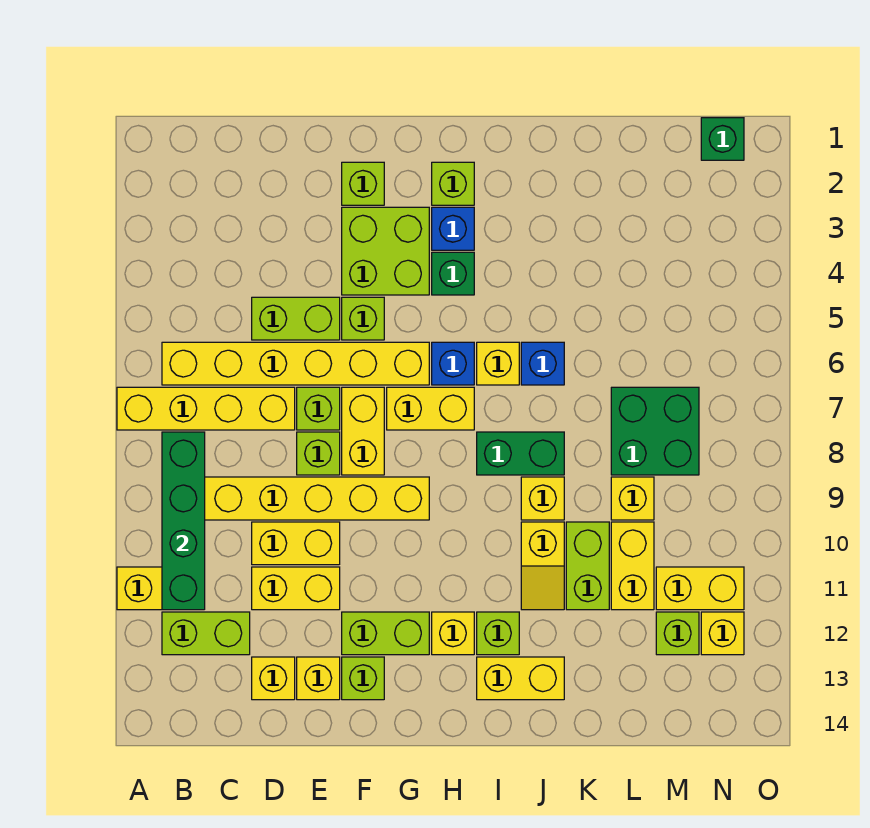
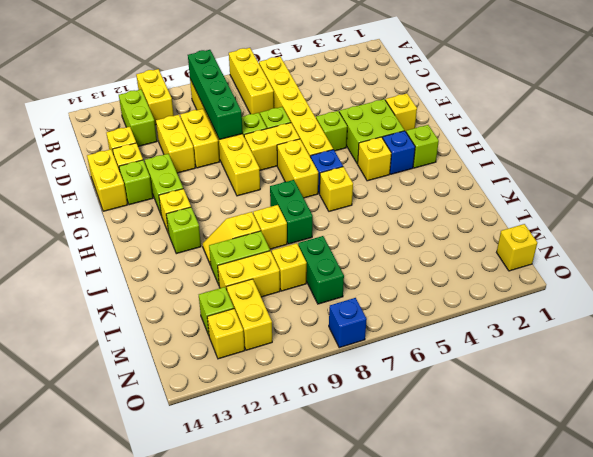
yellow brick A7:D7 level 1 -> yellow brick A7:C7 level 1
green brick B8:B11 level 2 -> green brick B9:E9 level 2
lime brick D5:E5 level 1 -> none
lime brick F2 level 1 -> yellow brick F2 level 1
green brick H4 level 1 -> yellow brick H4 level 1
yellow brick I13:J13 level 1 -> yellow brick E14:F14 level 1
blue brick J6 level 1 -> blue brick O8 level 1
green brick L7:M8 level 1 -> green brick L8:M8 level 1
green brick N1 level 1 -> yellow brick N1 level 1

